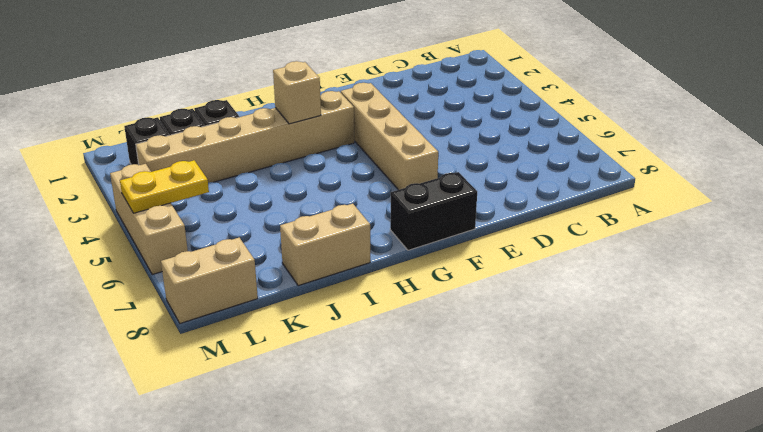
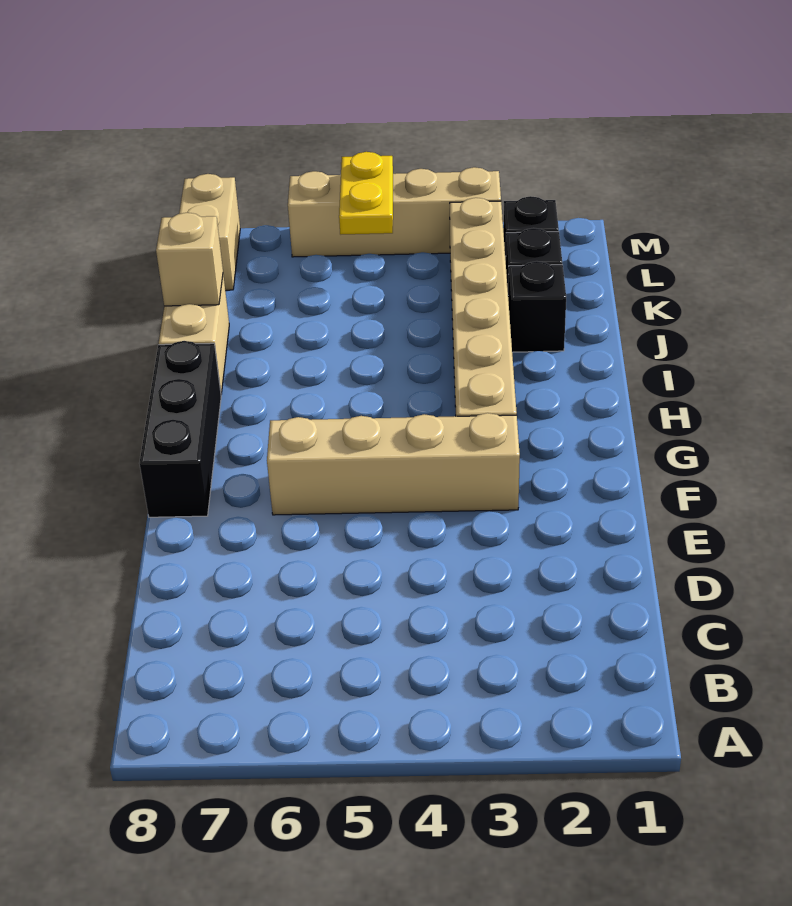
black brick F8:G8 level 1 -> black brick F8:H8 level 1
tan brick H3 level 2 -> tan brick J8 level 2
tan brick M4:M6 level 1 -> tan brick M3:M6 level 1

